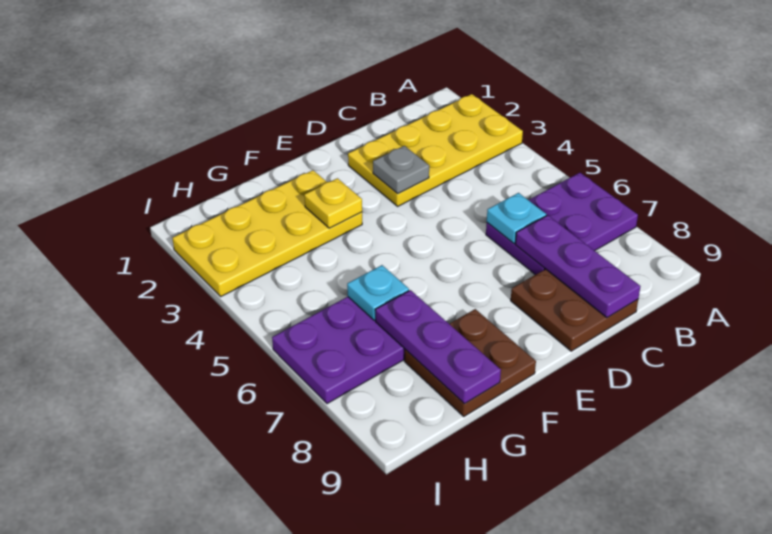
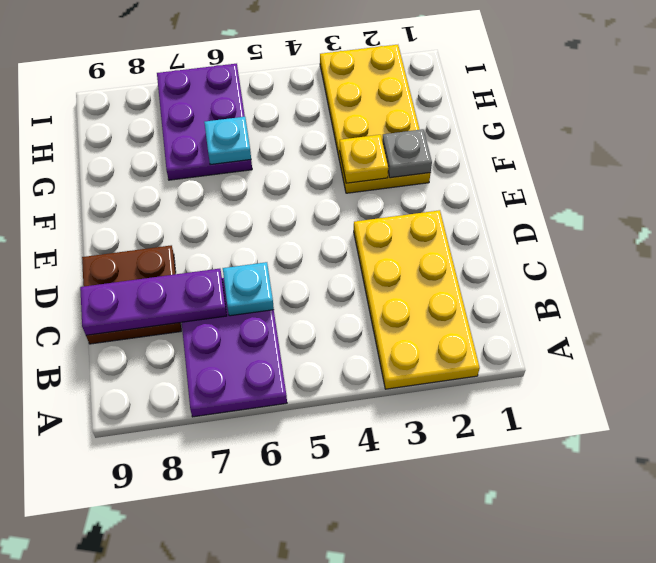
grey plate D3 level 2 -> grey plate F2 level 2
brown plate F8:G9 level 1 -> none
purple plate G7:G9 level 2 -> none

